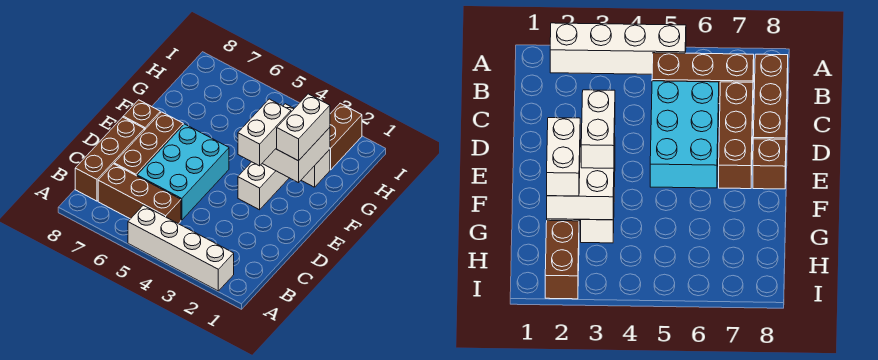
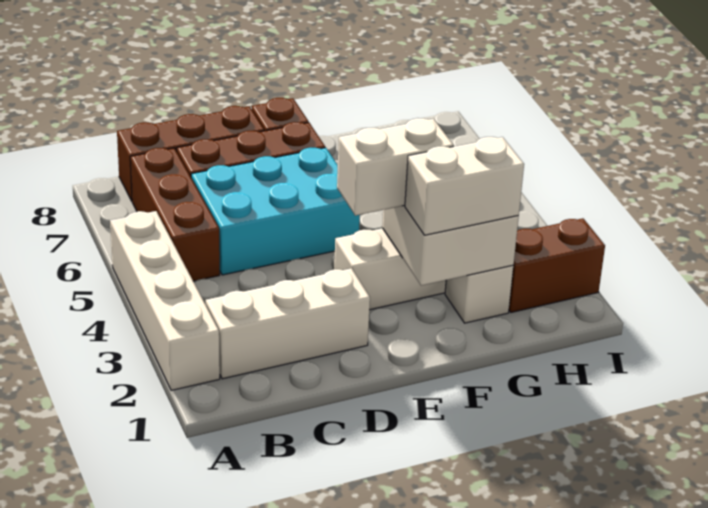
none -> white brick B2:D2 level 1

